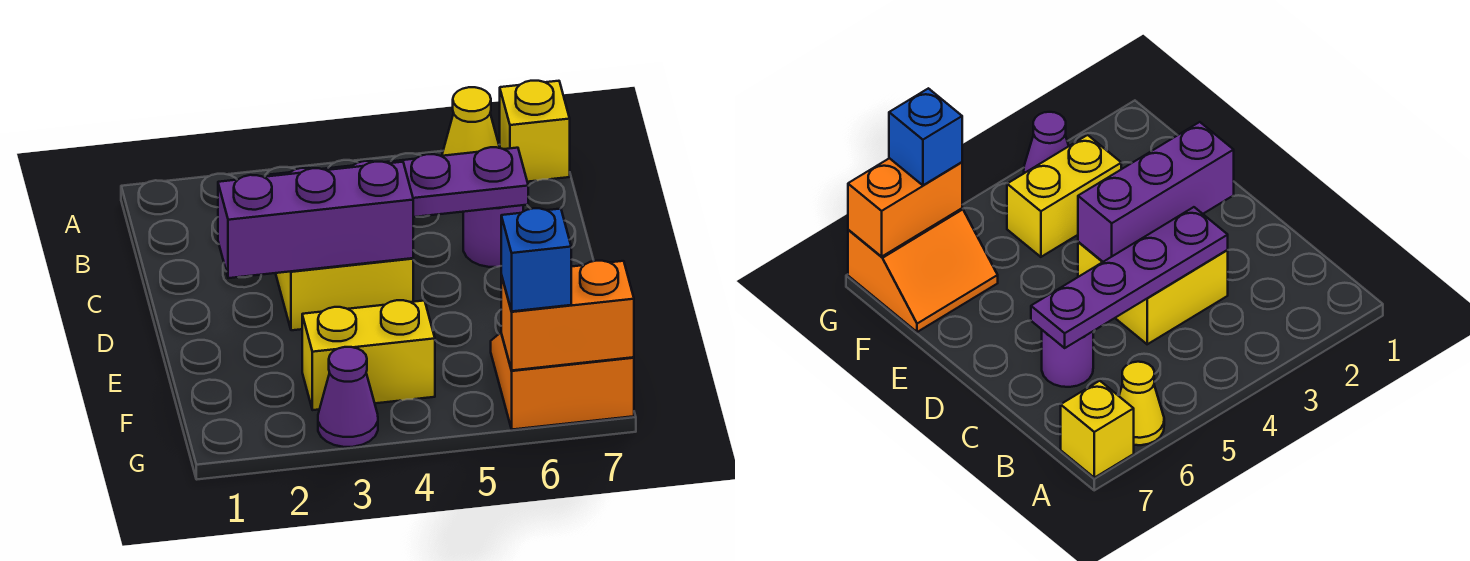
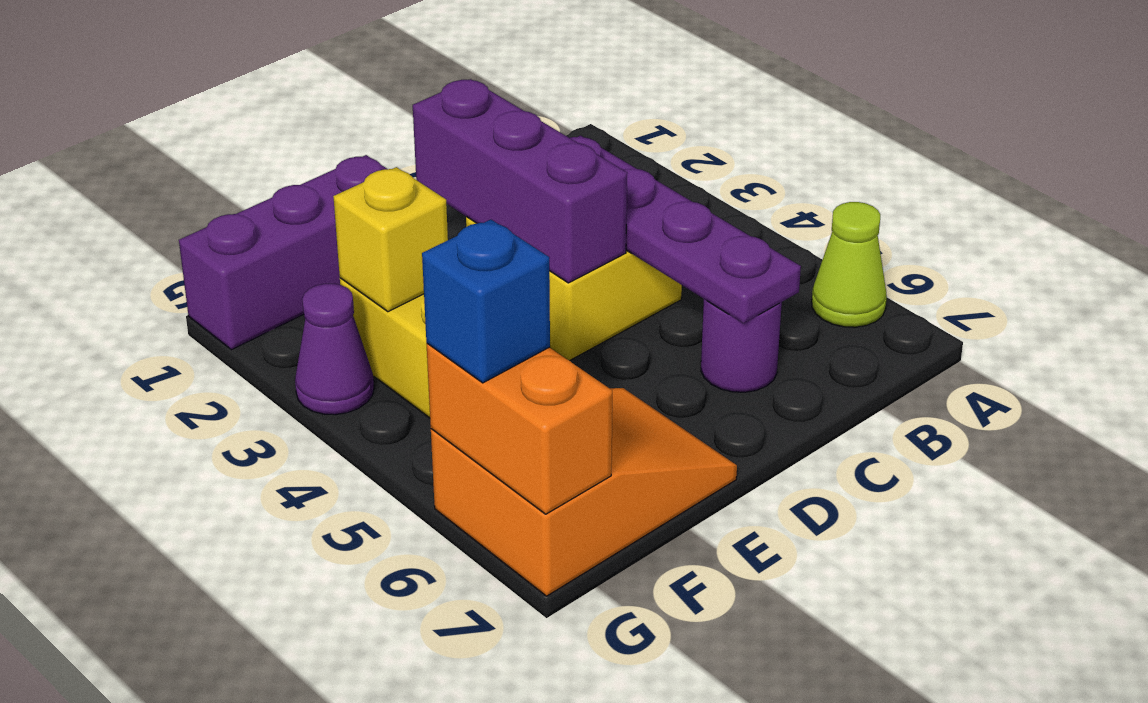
yellow cone A6 level 1 -> lime cone A6 level 1
yellow brick A7 level 1 -> yellow brick F3 level 2
none -> purple brick E1:G1 level 1
orange slope F6:G7 level 1 top G -> orange slope E6:G7 level 1 top G

